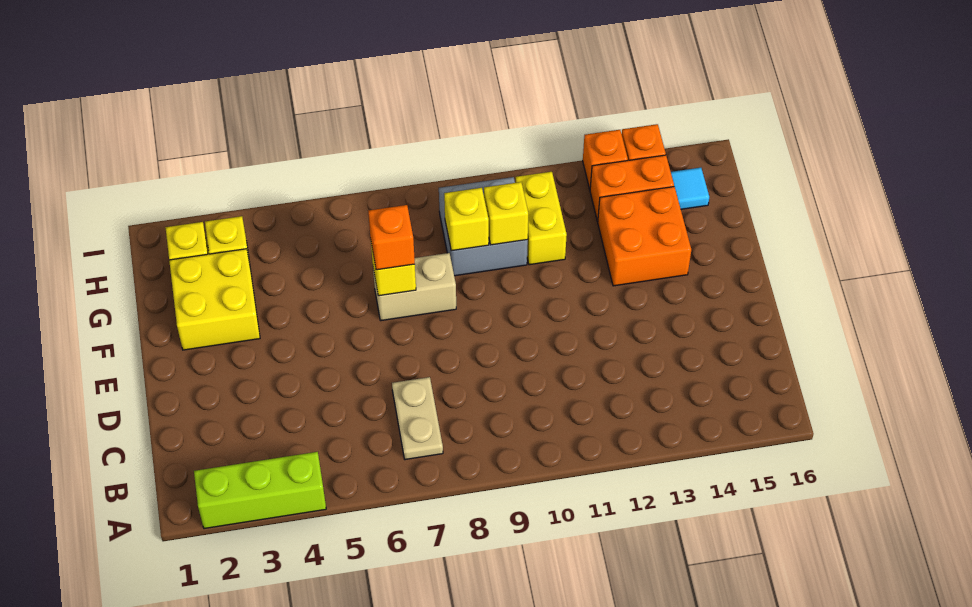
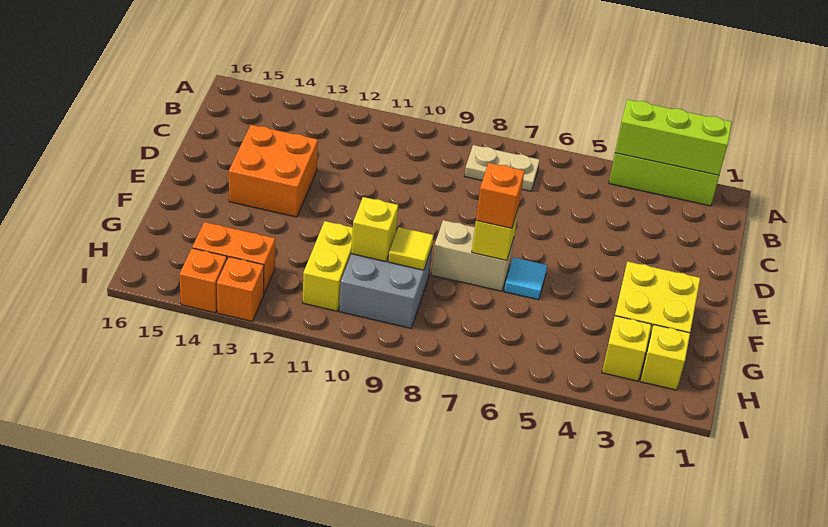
none -> lime brick A2:A4 level 2
tan plate B7:C7 level 1 -> tan plate B7:B8 level 1
orange brick F13:G14 level 1 -> orange brick D13:E14 level 1
yellow brick G9 level 2 -> yellow tile G9 level 2
cyan tile H15 level 1 -> cyan tile F6 level 1

